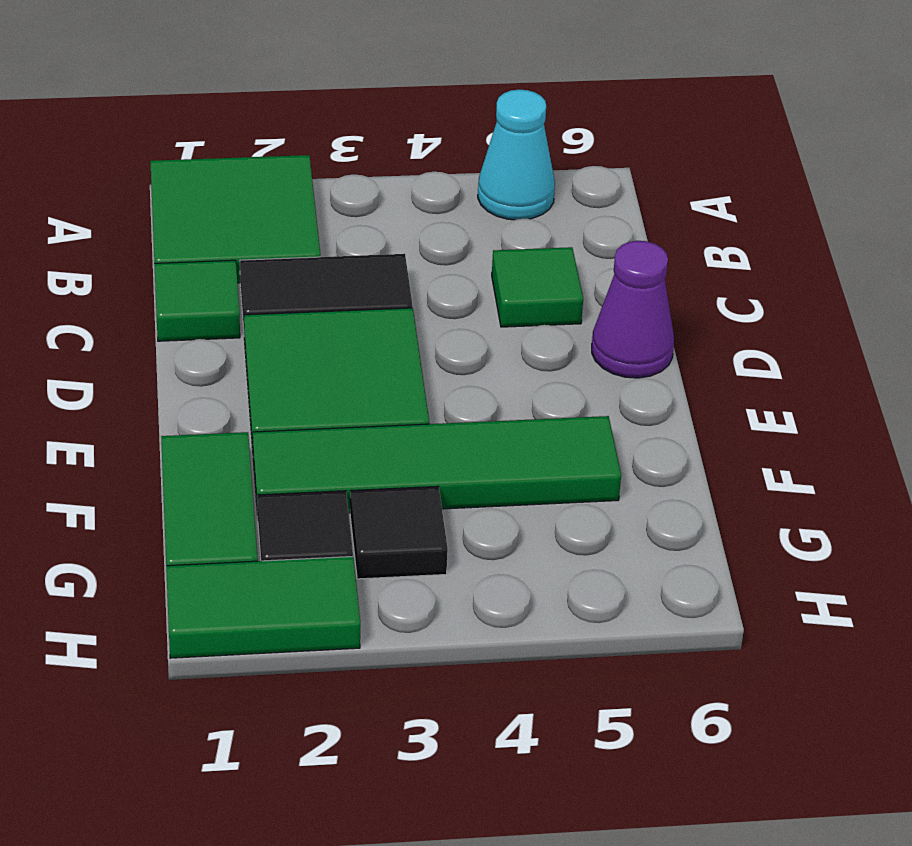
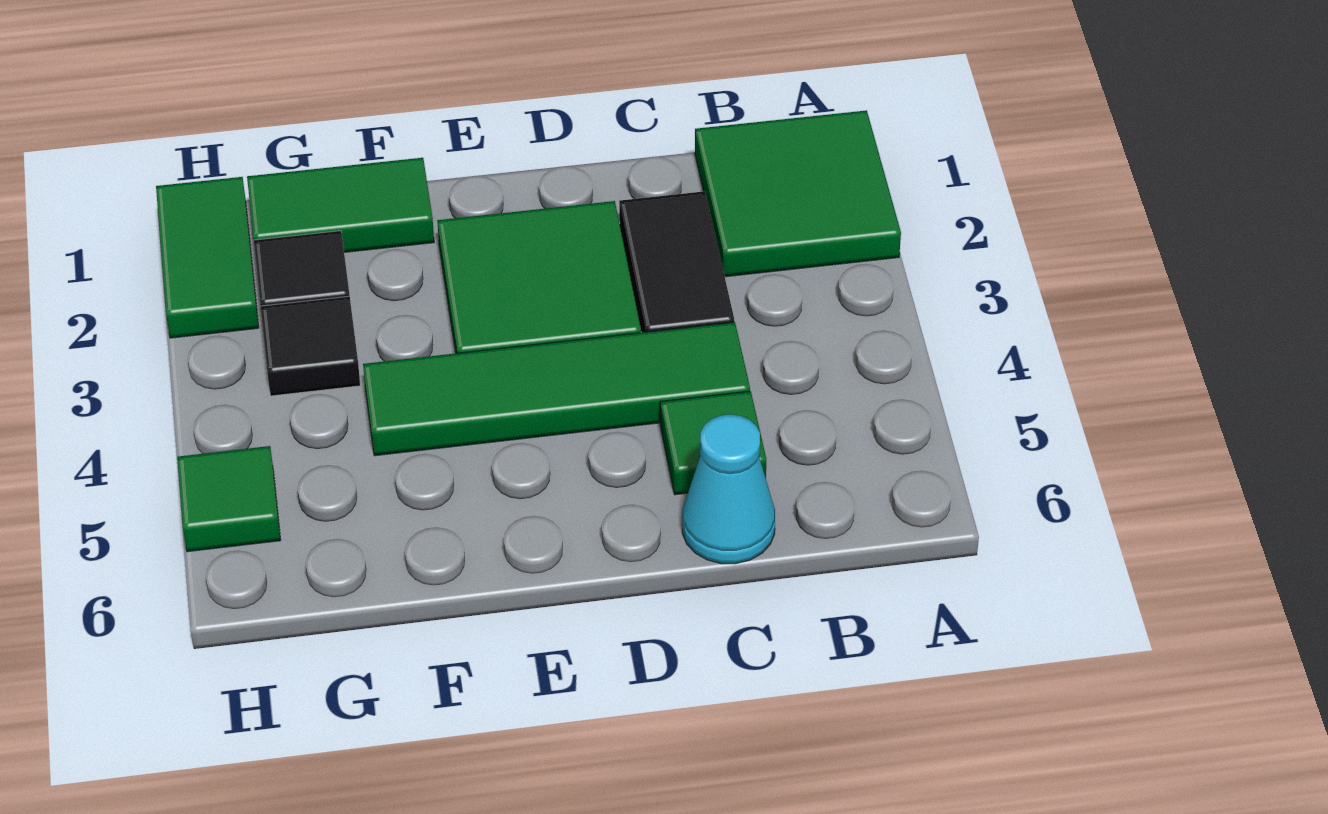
cyan cone A5 level 1 -> cyan cone C6 level 1
green tile C1 level 1 -> green tile H5 level 1
purple cone D6 level 1 -> none
green tile F2:F5 level 1 -> green tile C4:F4 level 1

